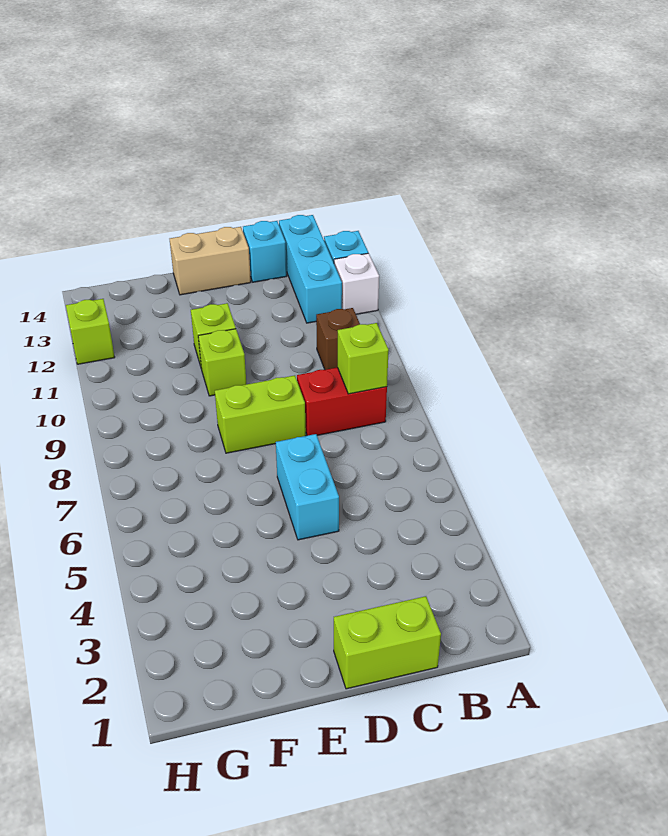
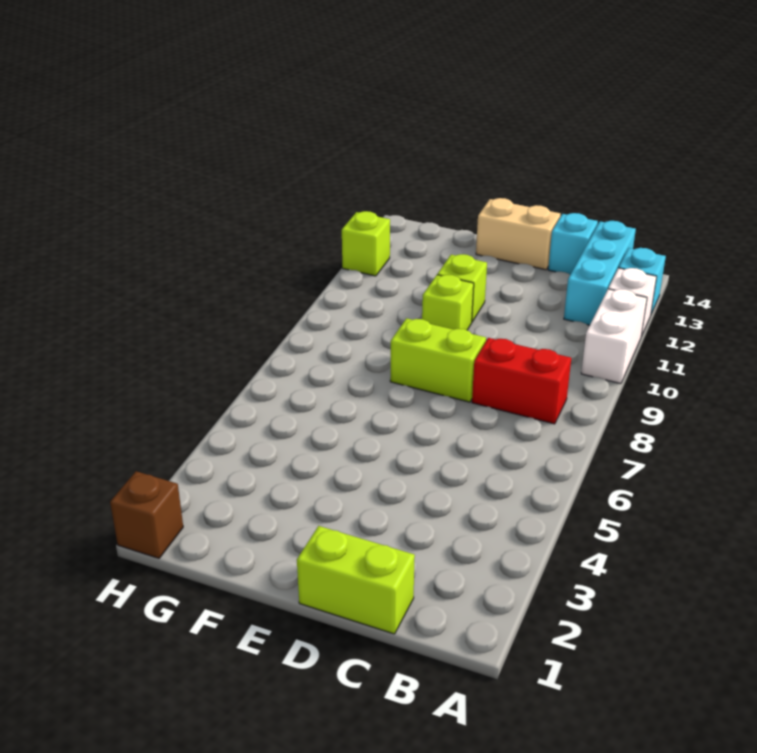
none -> white brick A10:A11 level 1
lime brick B8 level 2 -> none
brown brick B10 level 1 -> brown brick H1 level 1
cyan brick D5:D6 level 1 -> none

